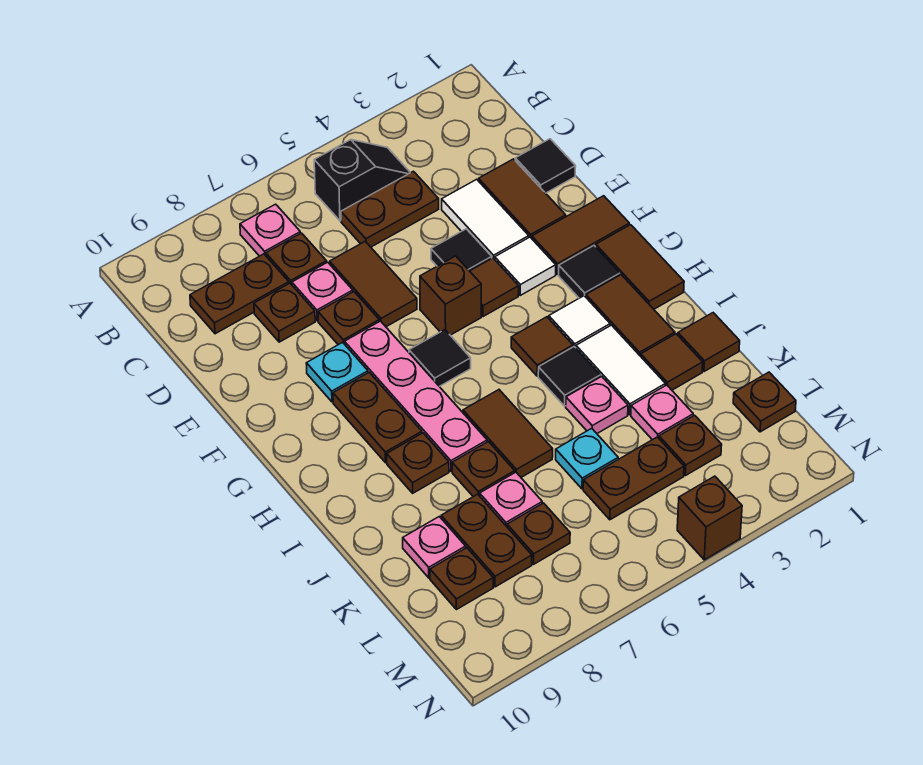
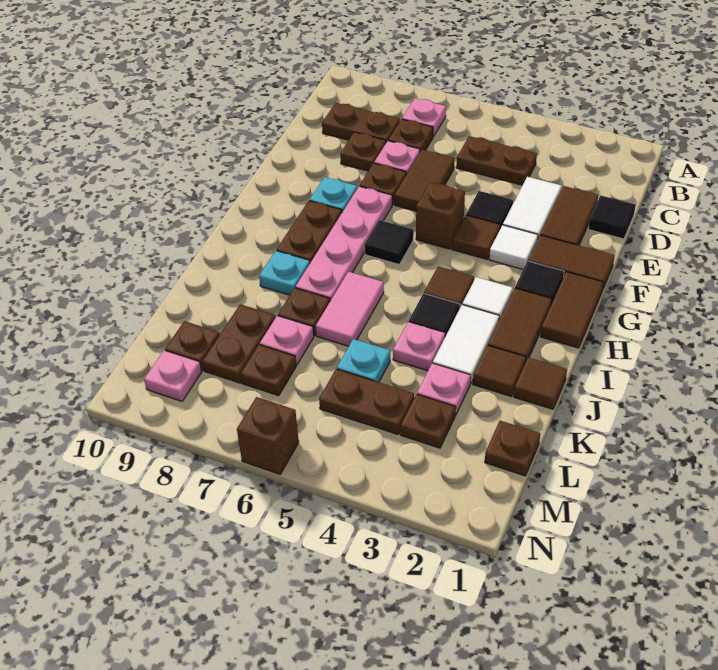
black slope B4:B5 level 1 top 5 -> none
brown tile I6:J6 level 1 -> pink tile I6:J6 level 1
brown plate I8 level 1 -> cyan plate I8 level 1
pink plate K9 level 1 -> pink plate M9 level 1
brown brick N4 level 1 -> brown brick N6 level 1

